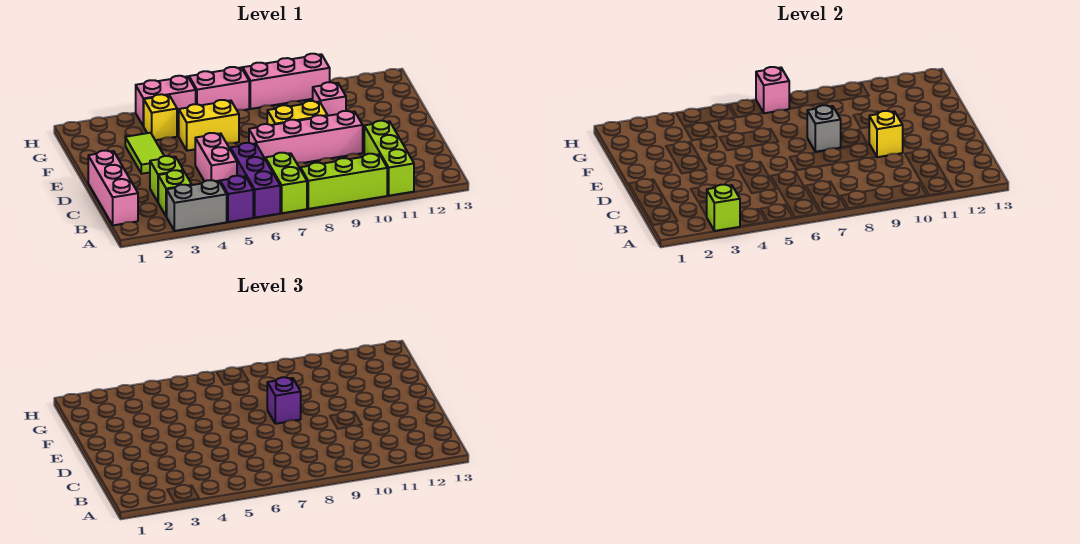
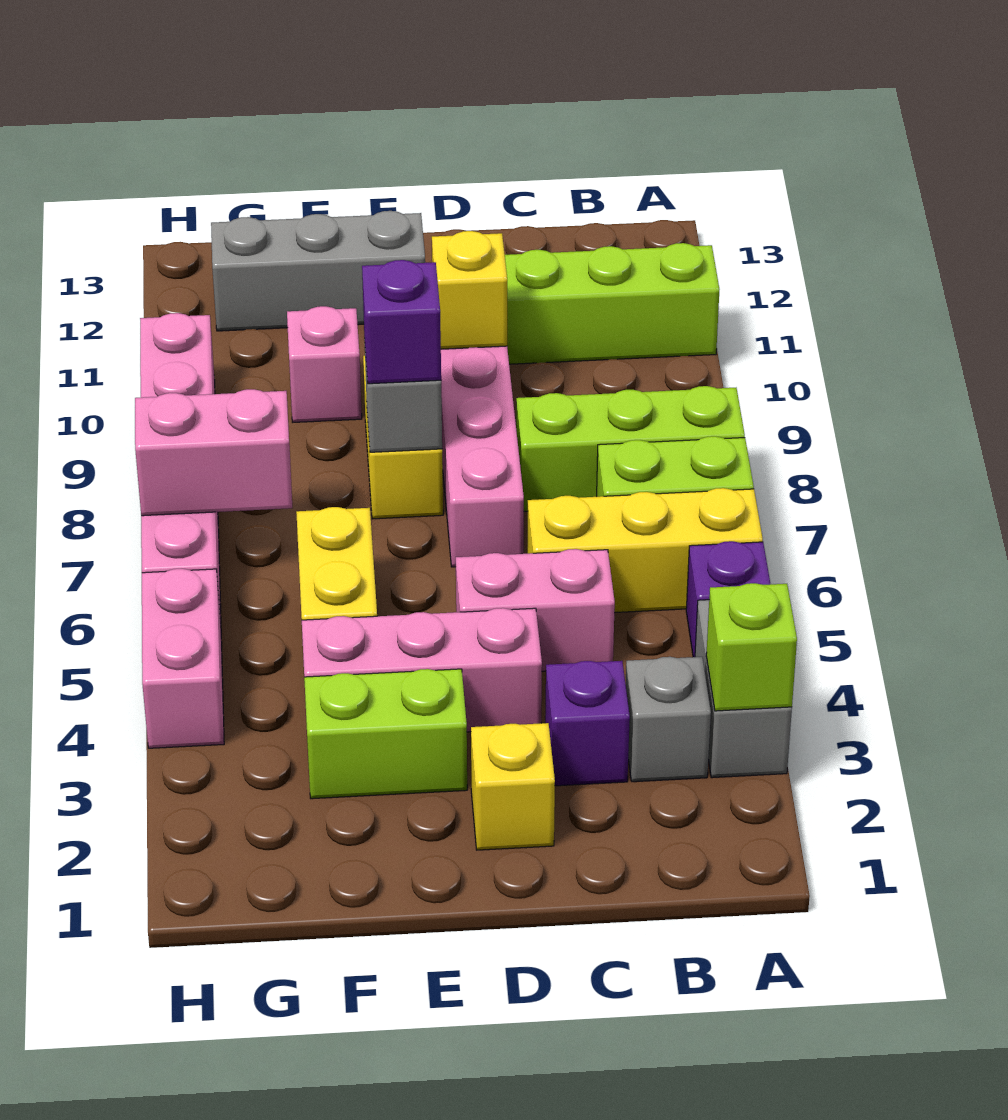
purple brick A6:C6 level 1 -> yellow brick A6:C6 level 1
lime brick A8:A10 level 1 -> lime brick A8:C8 level 1
pink brick B1:D1 level 1 -> pink brick D4:F4 level 1
lime brick B3 level 1 -> grey brick B3 level 1
lime brick C3 level 1 -> purple brick C3 level 1
lime tile E3:F3 level 1 -> lime brick E3:F3 level 1
none -> grey brick E12:G12 level 1
yellow brick G4 level 1 -> yellow brick D2 level 1
pink brick H7 level 2 -> pink brick G7:H7 level 2

